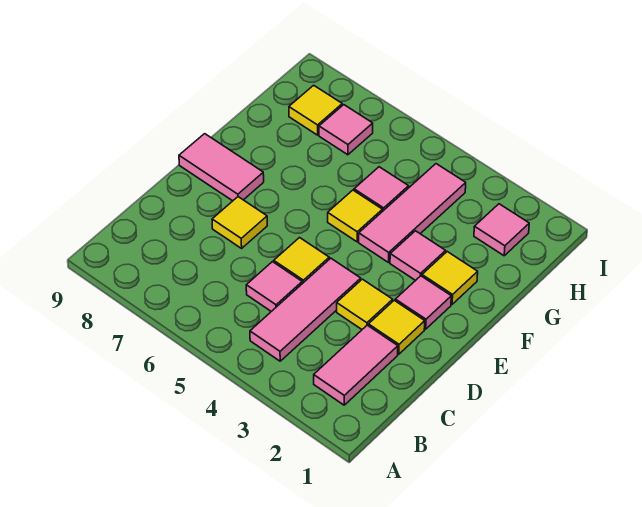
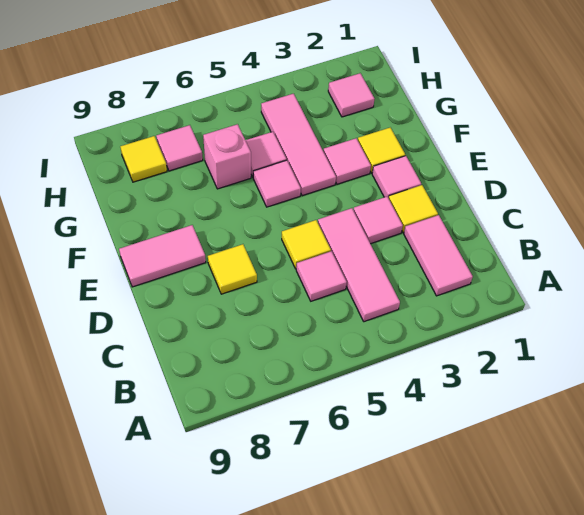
yellow tile D3 level 1 -> pink tile D3 level 1
yellow tile F5 level 1 -> pink tile F5 level 1
none -> pink brick G6 level 1

